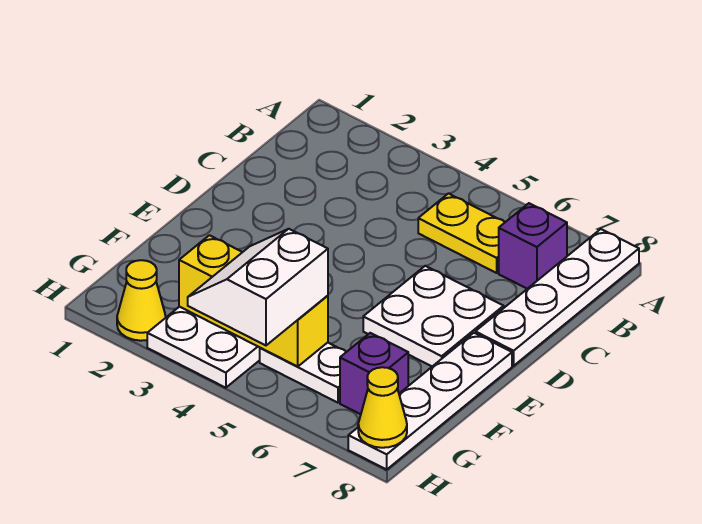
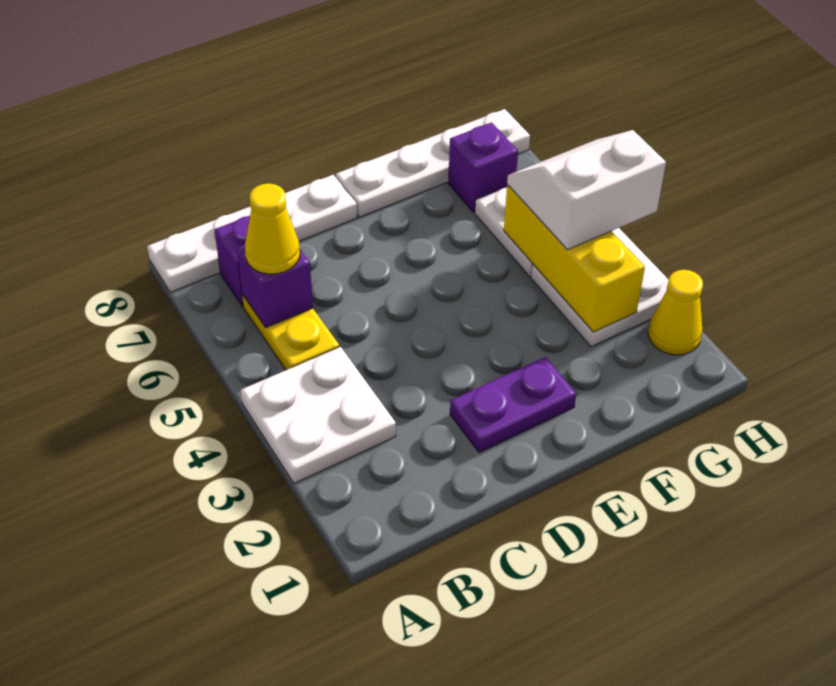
none -> purple brick B6 level 2
none -> purple plate D2:E2 level 1
white plate D6:E7 level 1 -> white plate A3:B4 level 1
white slope G4:H5 level 3 top 5 -> white slope G4:H5 level 3 top 4
yellow cone H8 level 2 -> yellow cone B6 level 3

